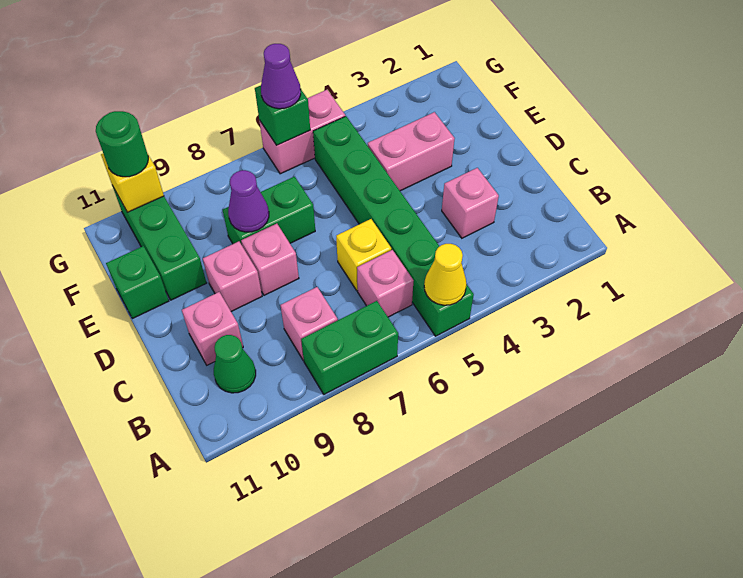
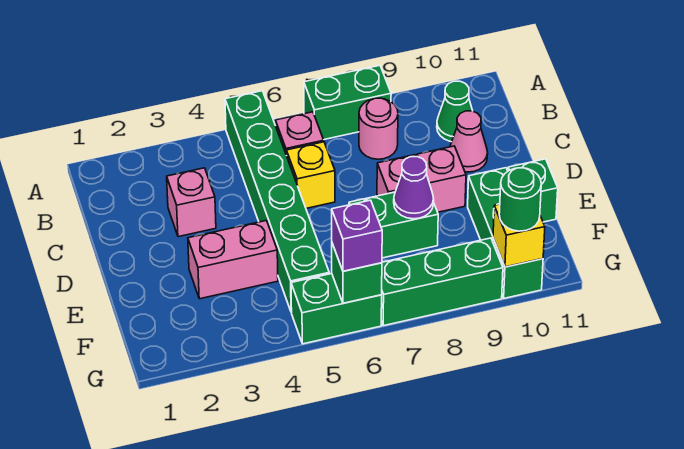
yellow cone A5 level 2 -> none
pink brick B8 level 1 -> pink round brick B8 level 1
pink brick C10 level 1 -> pink cone C10 level 1
pink brick G5:G6 level 1 -> green brick G5:G6 level 1
purple cone G6 level 3 -> purple brick G6 level 3
none -> green brick G7:G9 level 1

